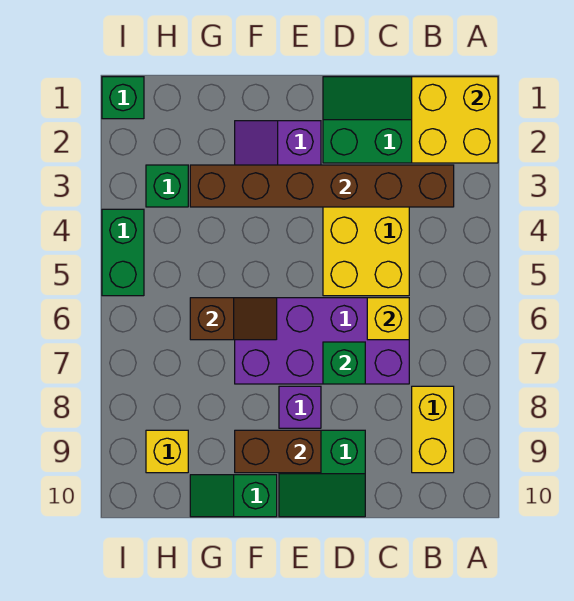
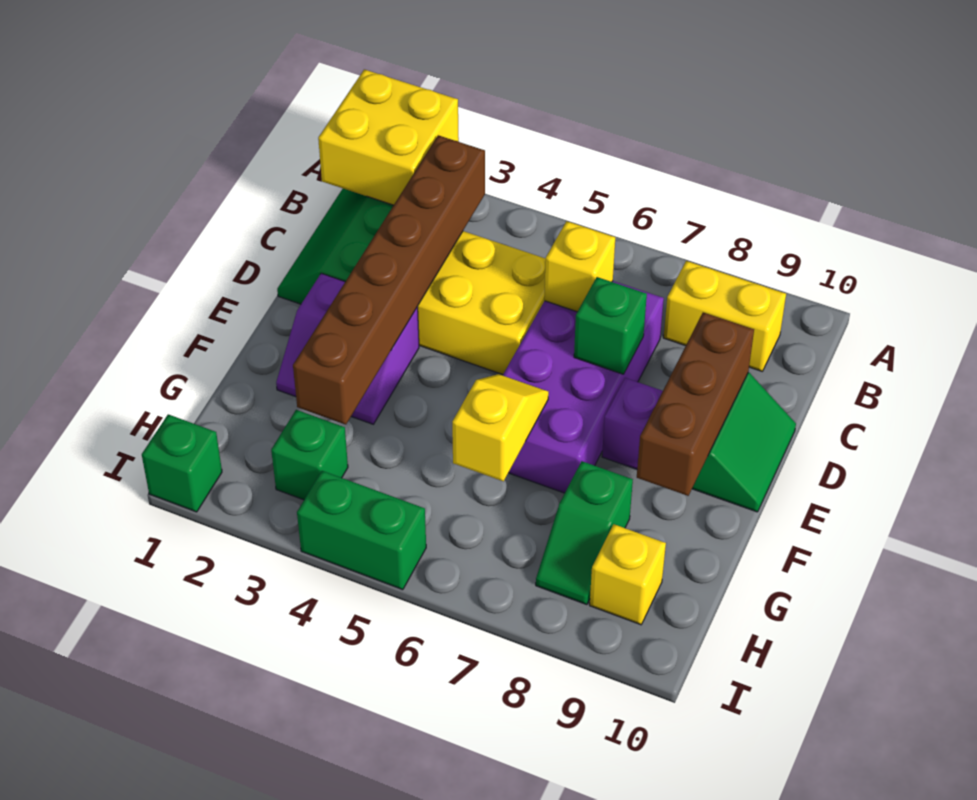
brown brick E9:F9 level 2 -> brown brick D9:F9 level 2
brown slope F6:G6 level 2 top G -> yellow slope F6:G6 level 2 top G
green slope F10:G10 level 1 top F -> green slope G8:H8 level 1 top G

